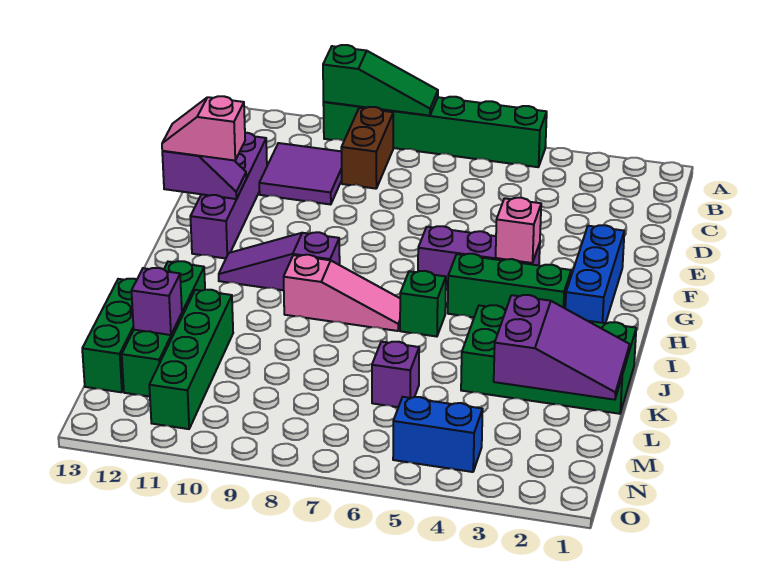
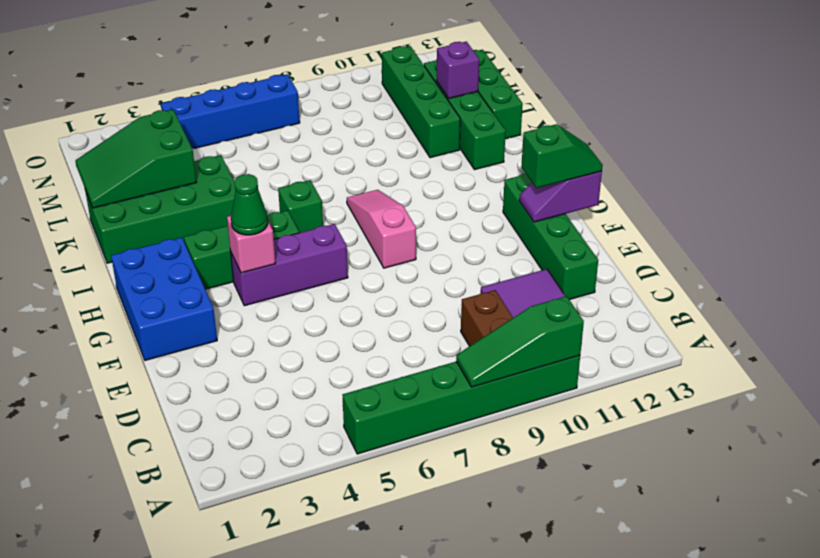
purple brick D12:G12 level 1 -> green brick D12:G12 level 1
blue brick F2:H2 level 1 -> blue brick F1:H2 level 1
pink slope F12:F13 level 3 top 12 -> green slope F12:F13 level 3 top 12
none -> green cone G4 level 3
purple slope H9:H11 level 1 top 9 -> none
pink slope I7:I9 level 1 top 9 -> pink slope G8:I8 level 1 top G
purple slope K1:L3 level 2 top 3 -> green slope K1:L3 level 2 top 3
purple brick L6 level 1 -> none
blue brick N4:N5 level 1 -> blue brick N4:N7 level 1

